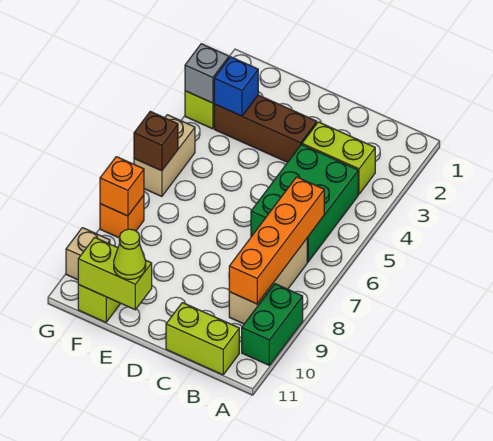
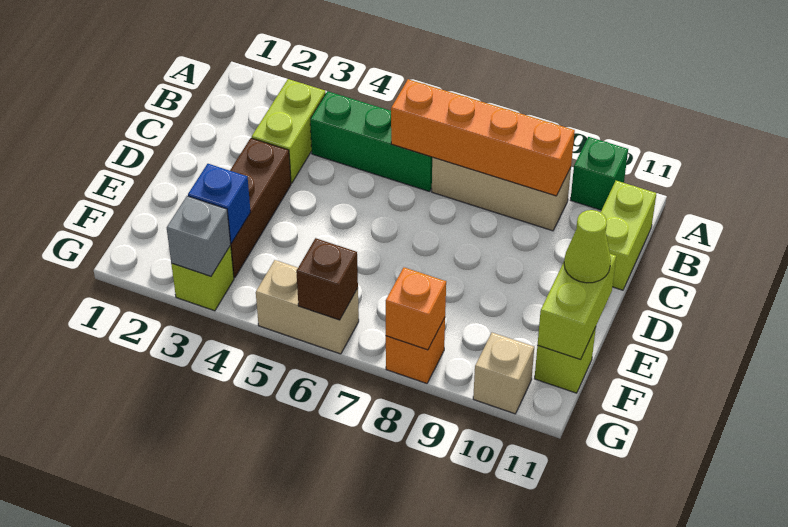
green brick A9:A10 level 1 -> green brick A10 level 1
green brick B4:C6 level 1 -> green brick B4:B6 level 1

